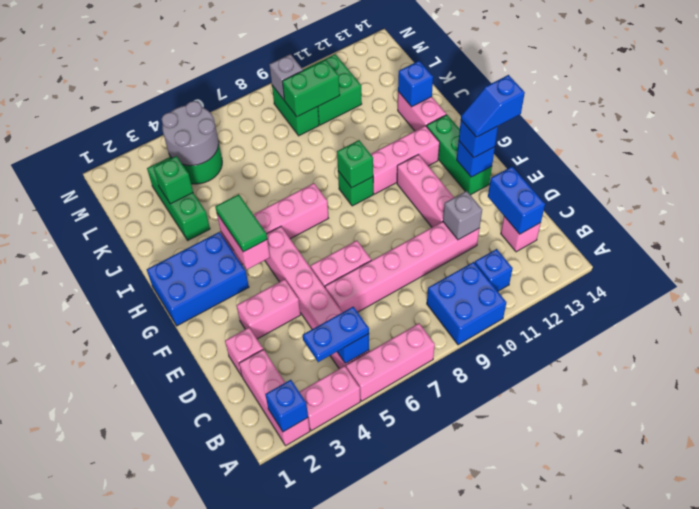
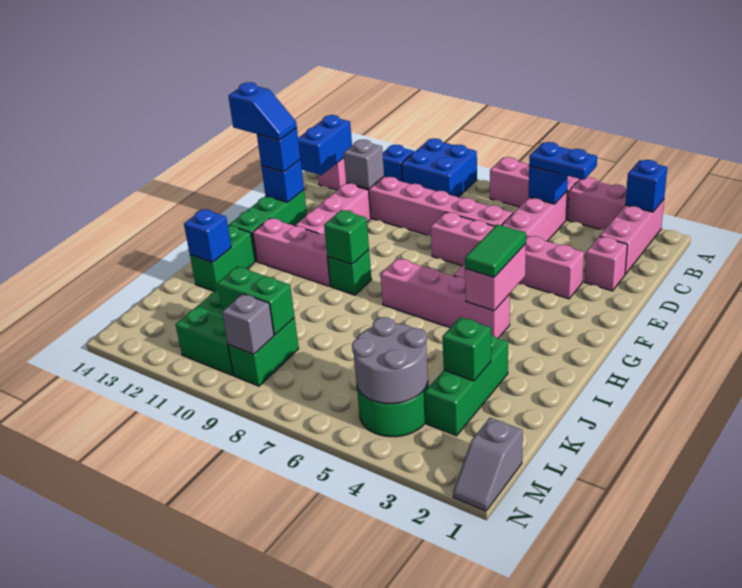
blue brick G1:H3 level 1 -> none
pink brick I13:J13 level 1 -> green brick I13:J13 level 1
none -> grey slope M1:N1 level 1 top M

